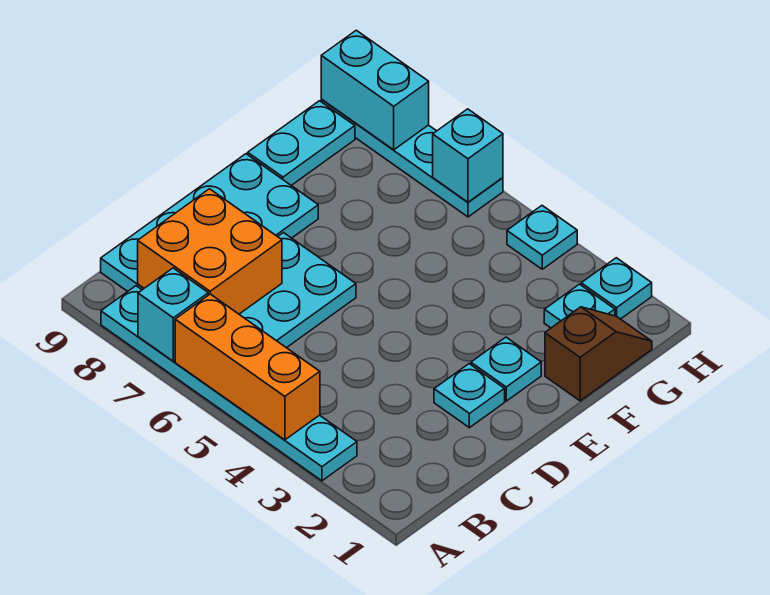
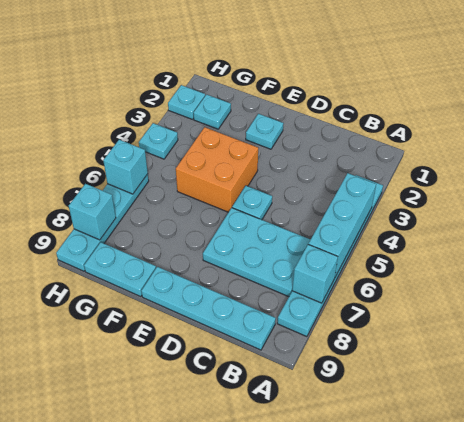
orange brick A4:A6 level 2 -> cyan brick A4:A6 level 2
orange brick B7:C8 level 2 -> orange brick E4:F5 level 1
cyan plate B8:E9 level 1 -> cyan plate B9:E9 level 1
cyan plate D2 level 1 -> cyan plate D5 level 1
brown slope F1:G1 level 1 top F -> none
cyan brick H8:H9 level 2 -> cyan brick H8 level 2

